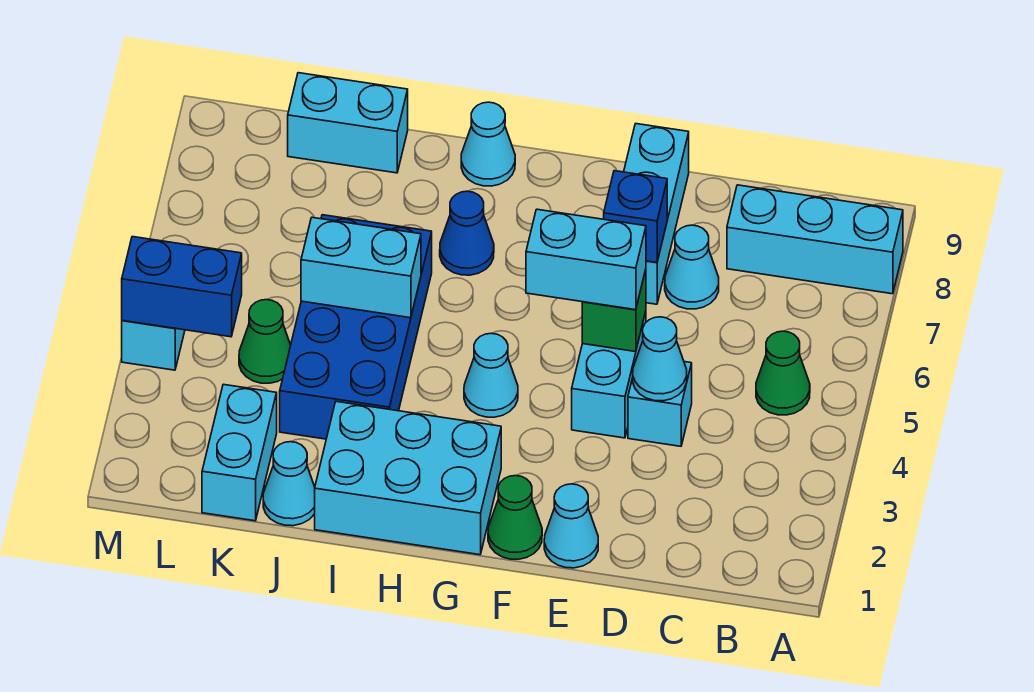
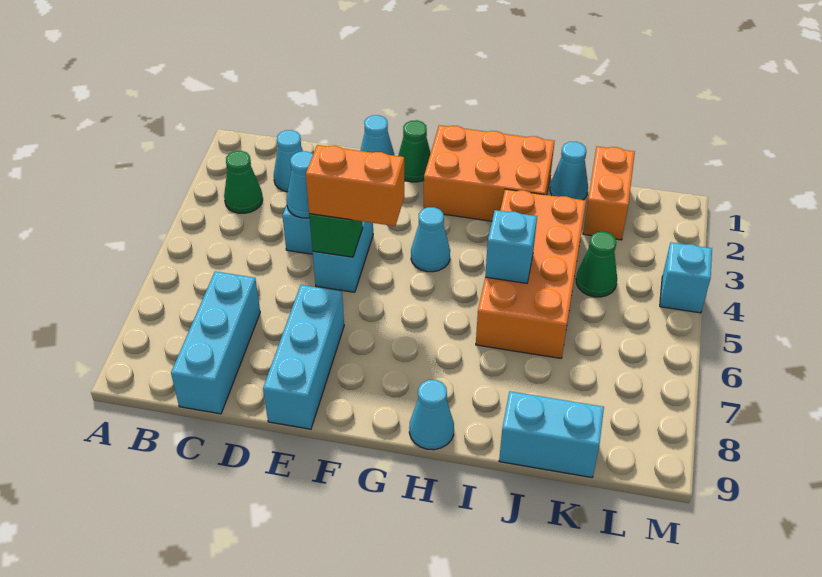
cyan brick A8:C8 level 1 -> cyan brick C7:C9 level 1
green cone B5 level 1 -> green cone B3 level 1
cyan cone D7 level 1 -> cyan cone C2 level 1
cyan brick E5:F5 level 3 -> orange brick E5:F5 level 3
blue brick E7 level 2 -> none
cyan brick G1:I2 level 1 -> orange brick G1:I2 level 1
blue cone H7 level 1 -> none
blue brick I3:J6 level 1 -> orange brick I3:J6 level 1
cyan brick I5:J5 level 2 -> cyan brick I5 level 2
cyan brick K1:K2 level 1 -> orange brick K1:K2 level 1
blue brick L4:M4 level 2 -> none

